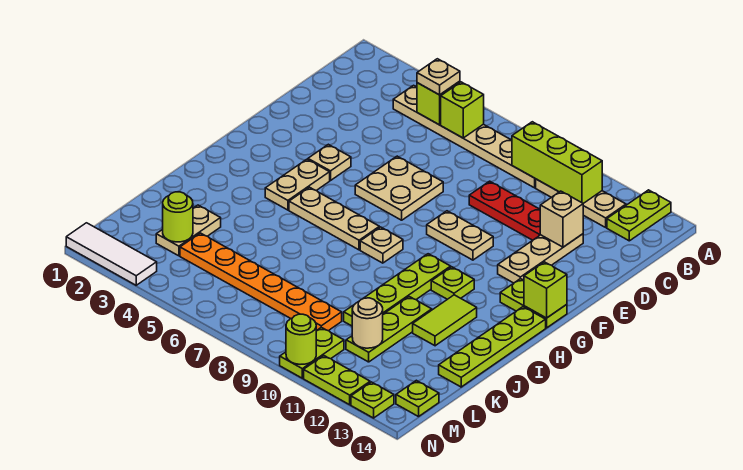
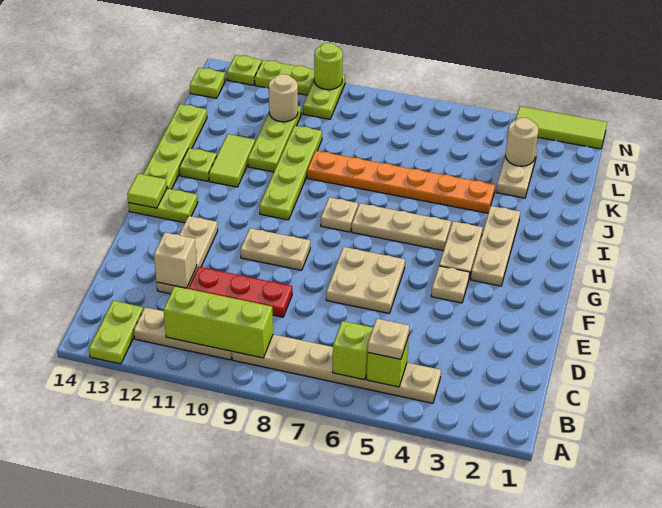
none -> tan plate G3:I3 level 1
lime brick G14 level 2 -> lime tile G14 level 2
lime plate H11 level 1 -> lime plate I13 level 1
lime round brick L3 level 2 -> tan round brick L3 level 2
orange plate L4:L9 level 1 -> orange plate J4:J9 level 1
white tile N1:N3 level 1 -> lime tile N1:N3 level 1

